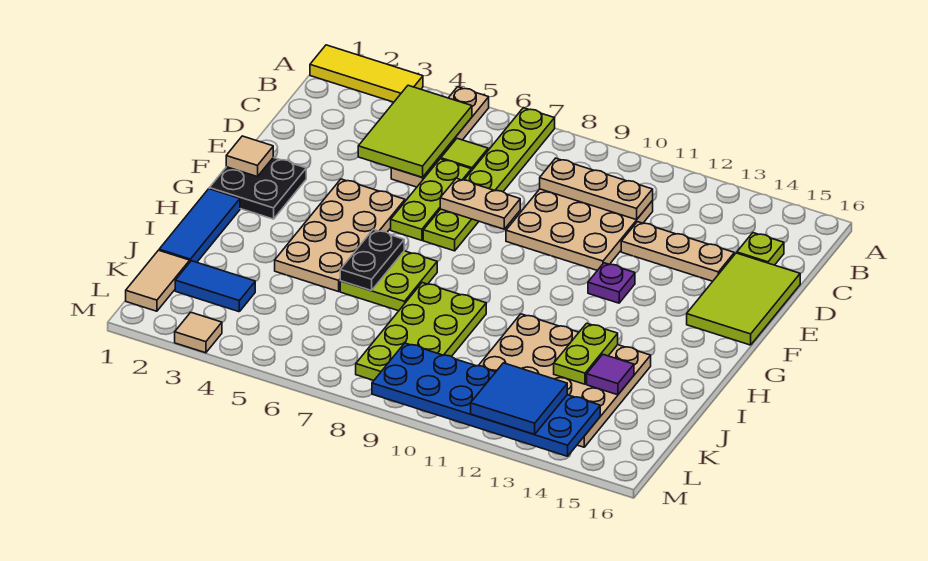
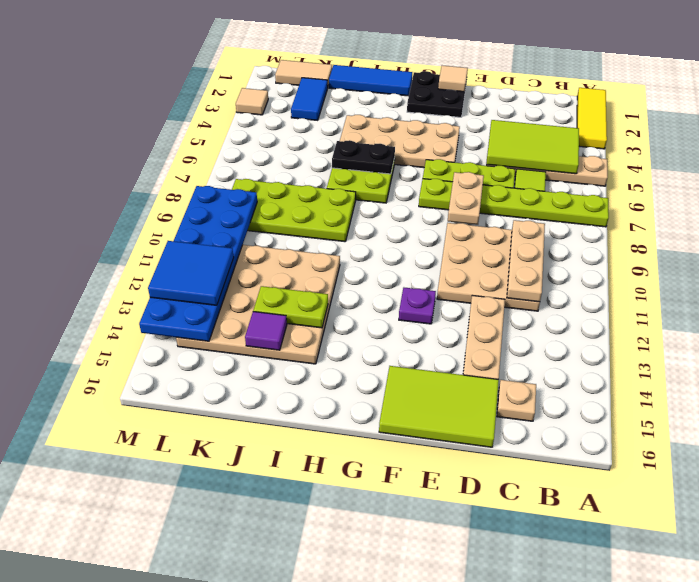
lime plate C15 level 1 -> tan plate C15 level 1

